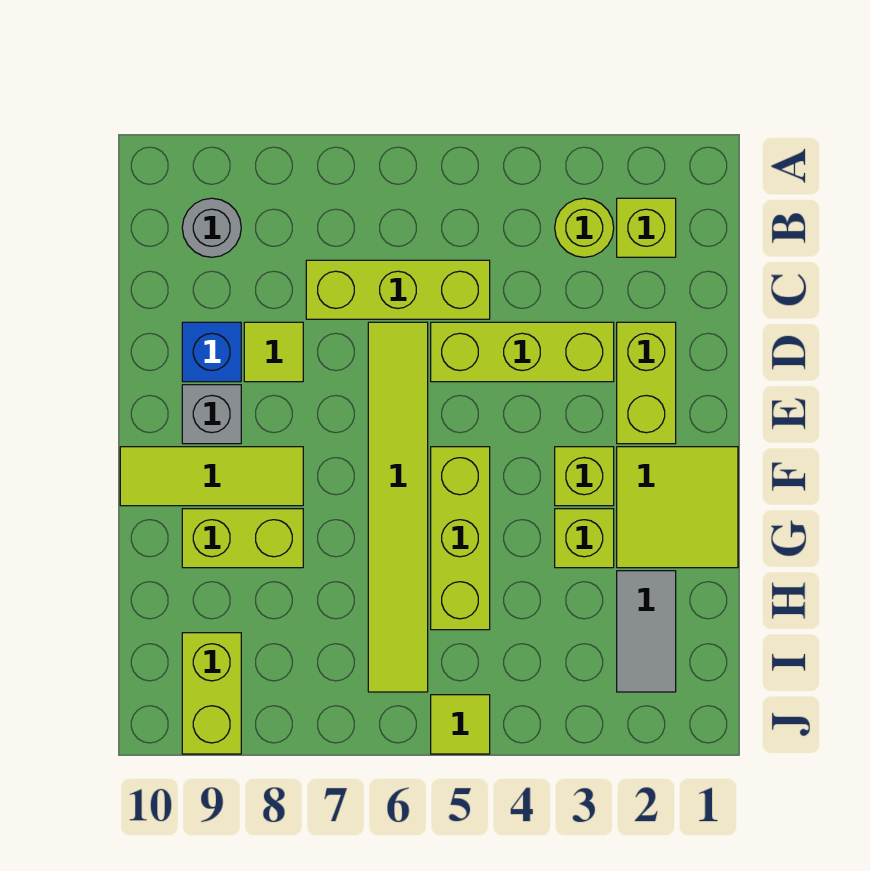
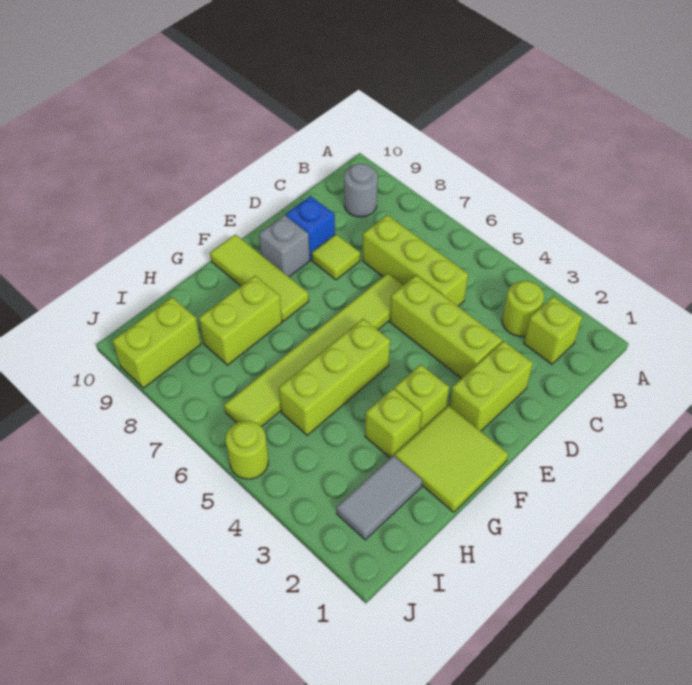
lime brick G8:G9 level 1 -> lime brick G8:H8 level 1
lime tile J5 level 1 -> lime round brick J5 level 1

